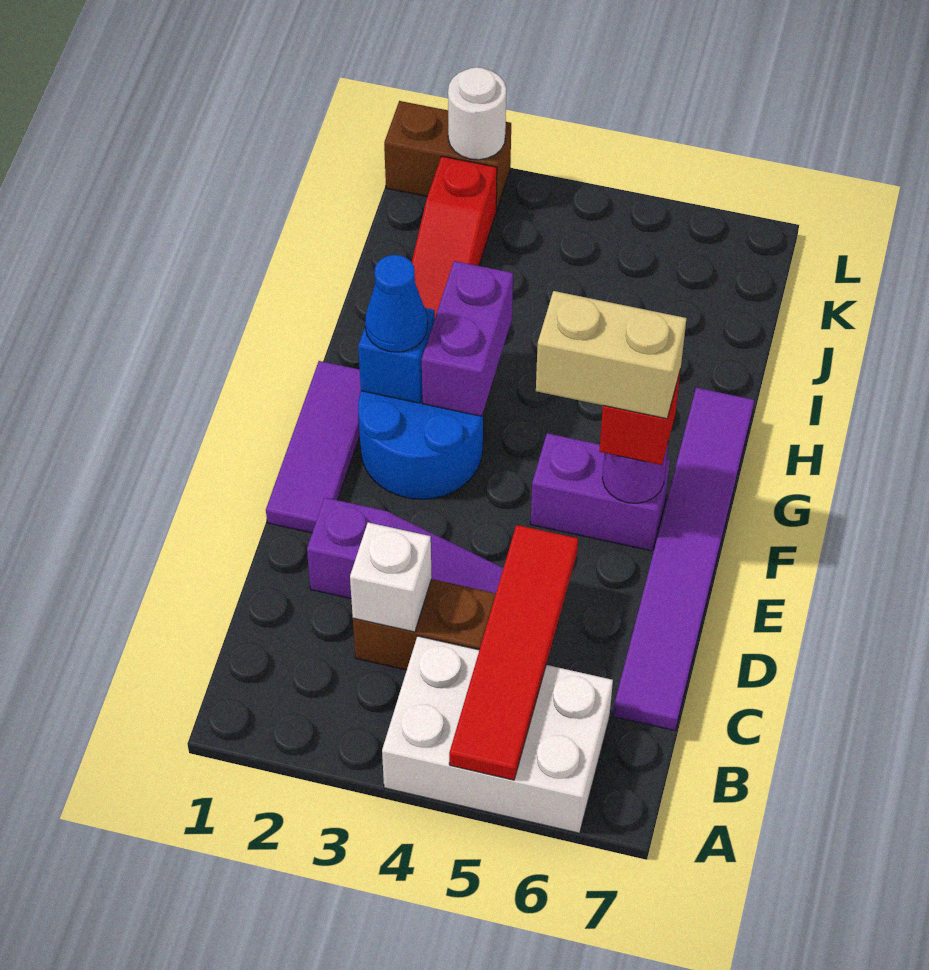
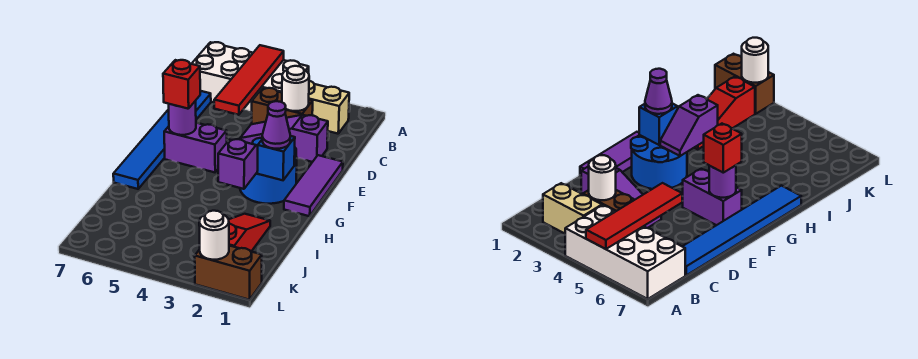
white brick A4:B6 level 1 -> white brick A4:B7 level 1
white brick C3 level 2 -> white round brick C3 level 2
purple tile C7:H7 level 1 -> blue tile C7:H7 level 1
tan brick F5:F6 level 4 -> tan brick B2:B3 level 1
blue cone G2 level 3 -> purple cone G2 level 3
purple brick G3:H3 level 2 -> purple slope G3:H3 level 2 top H

